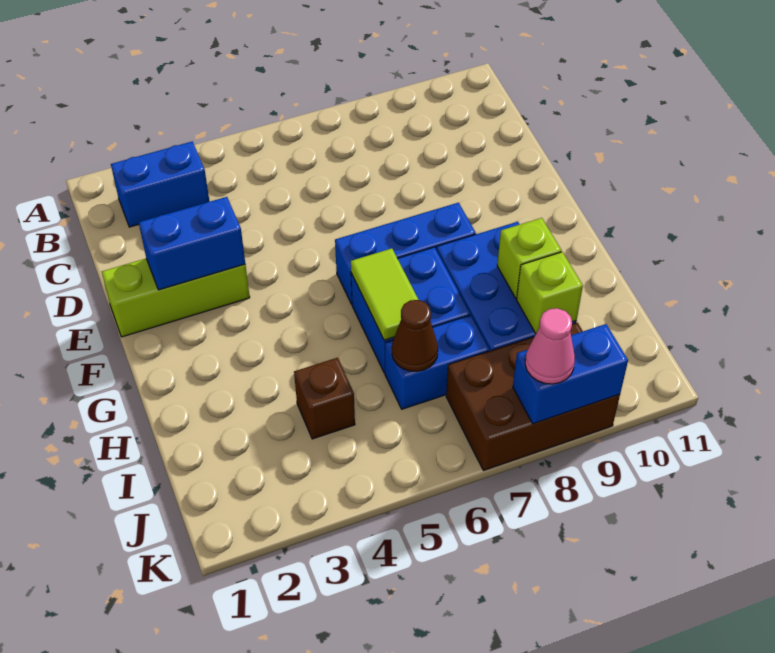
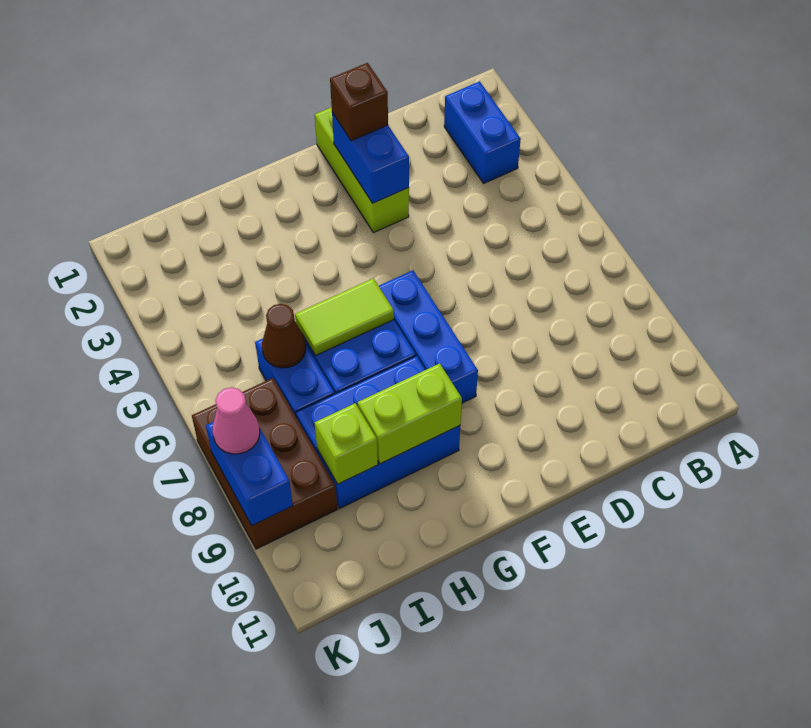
lime brick H9 level 2 -> lime brick G9:H9 level 2
brown brick I4 level 1 -> brown brick E2 level 3

